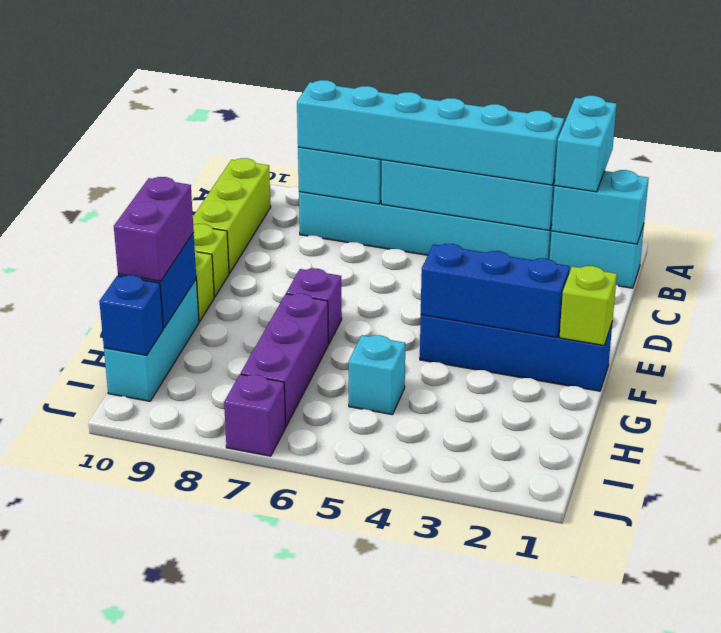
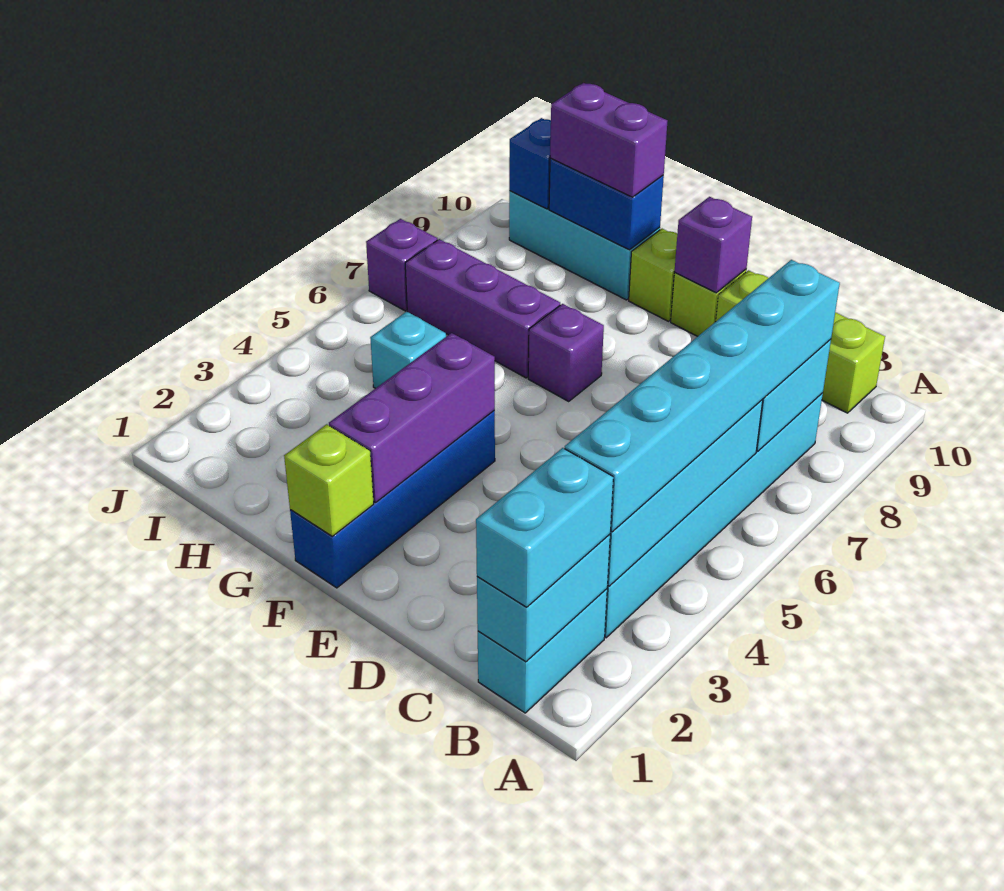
cyan brick A2:B2 level 3 -> cyan brick B1:B2 level 3
none -> purple brick E10 level 2
blue brick F2:F4 level 2 -> purple brick F2:F4 level 2

